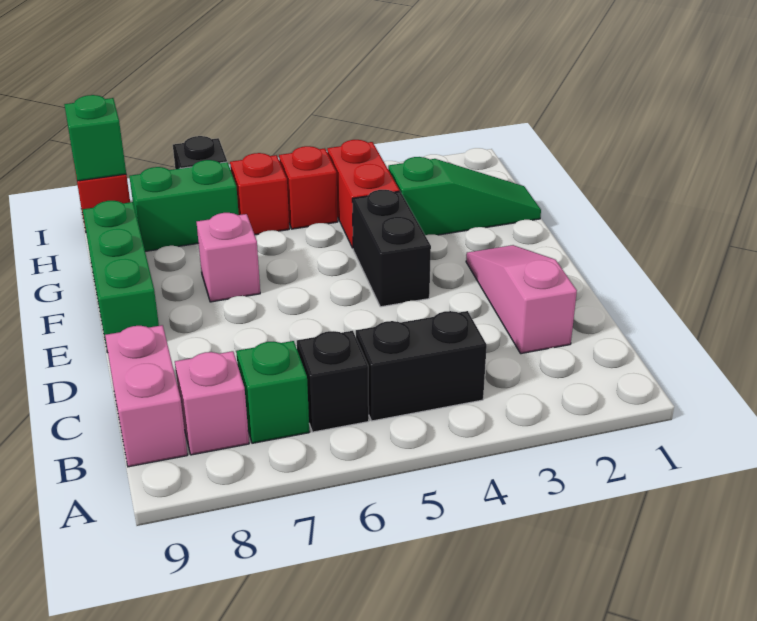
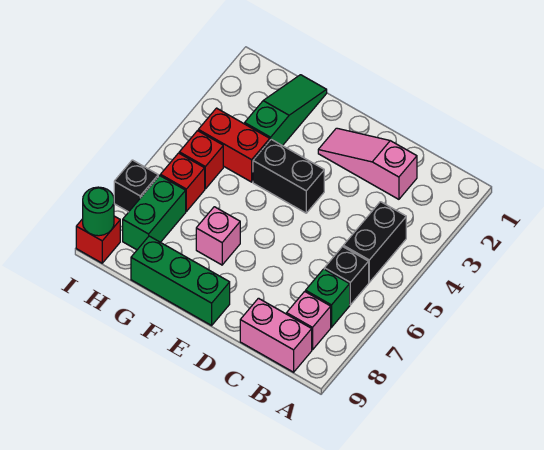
green brick I9 level 2 -> green round brick I9 level 2

